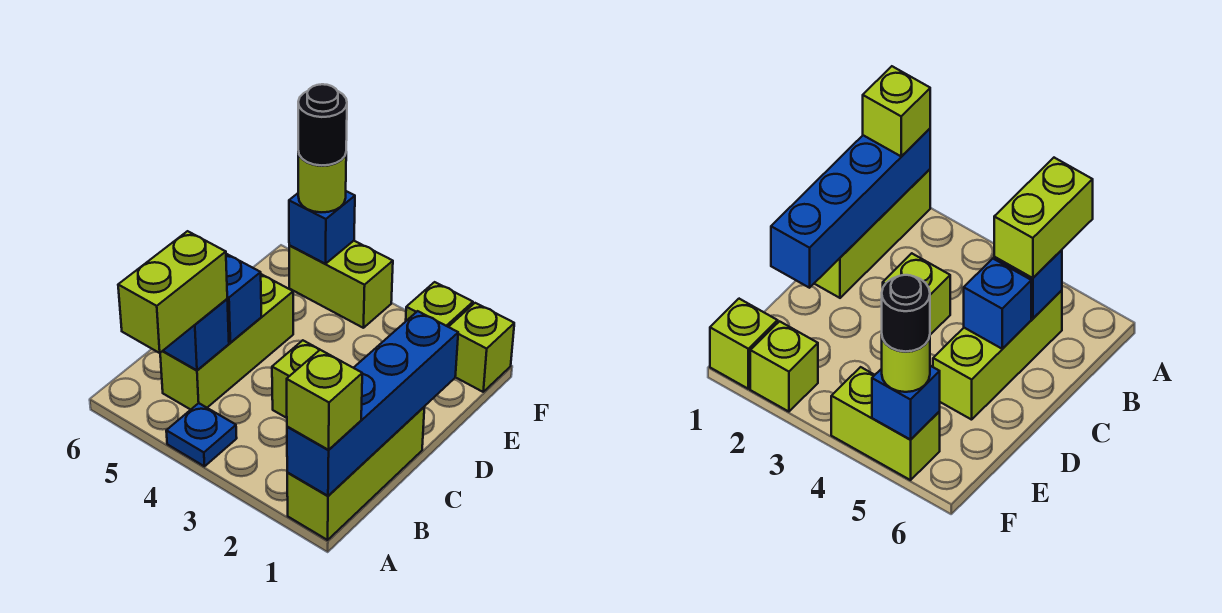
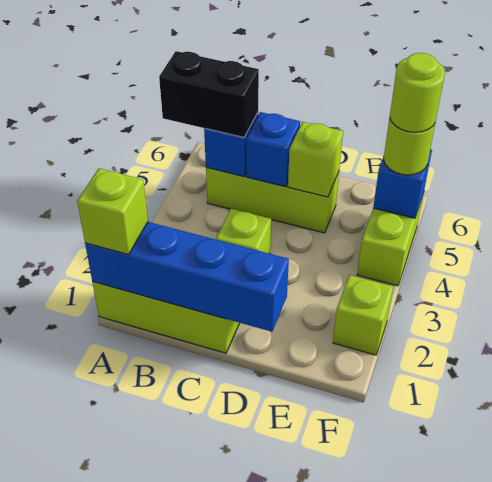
blue plate A4 level 1 -> none
lime brick A5:B5 level 3 -> black brick A5:B5 level 3
lime brick F1 level 1 -> lime brick D5 level 2
black round brick F5 level 4 -> lime round brick F5 level 4

